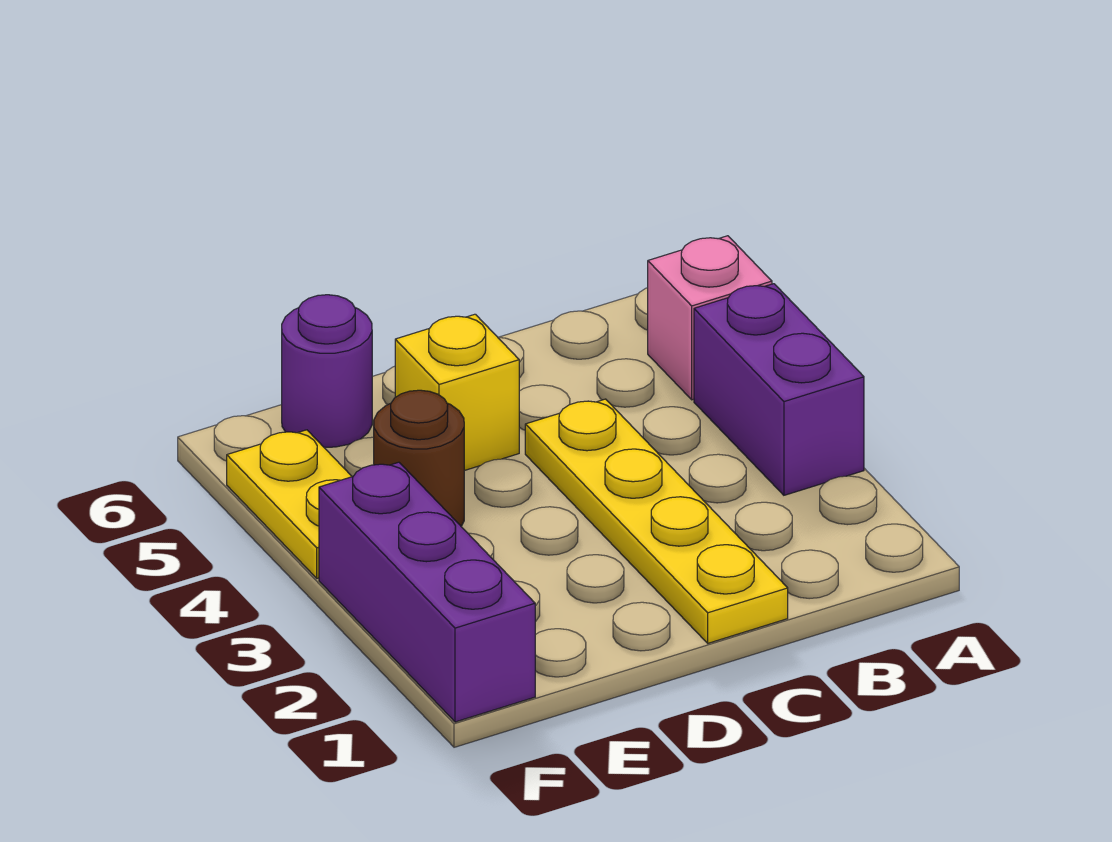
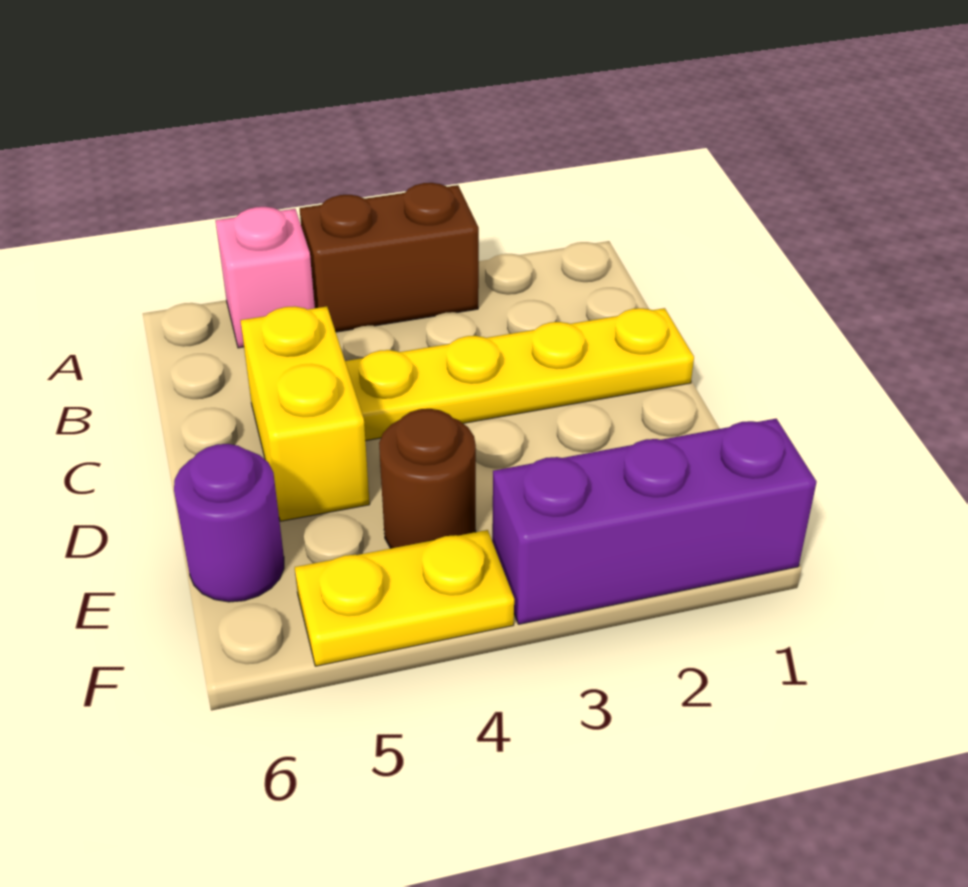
purple brick A3:A4 level 1 -> brown brick A3:A4 level 1
yellow brick D5 level 1 -> yellow brick C5:D5 level 1

